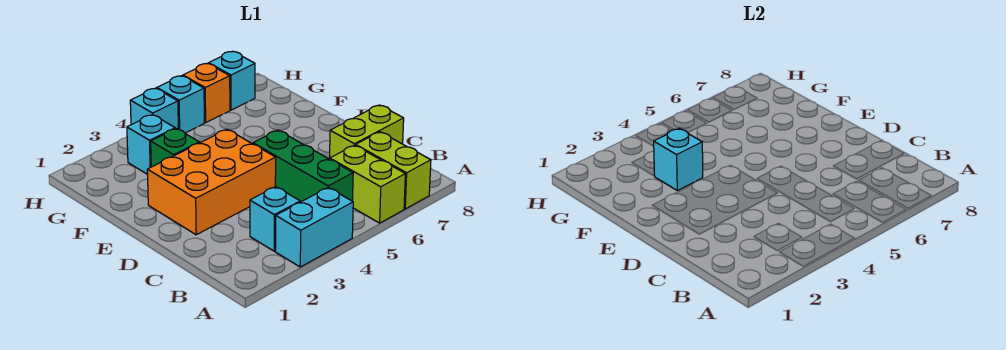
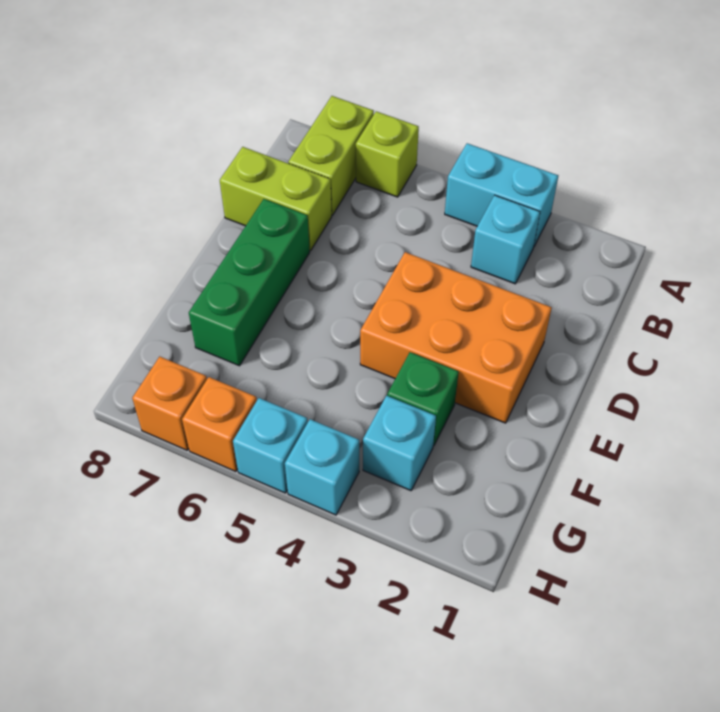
lime brick A6:B6 level 1 -> lime brick A6 level 1
green brick B5:D5 level 1 -> green brick D7:F7 level 1
cyan brick F3 level 2 -> none
cyan brick H7 level 1 -> orange brick H7 level 1

